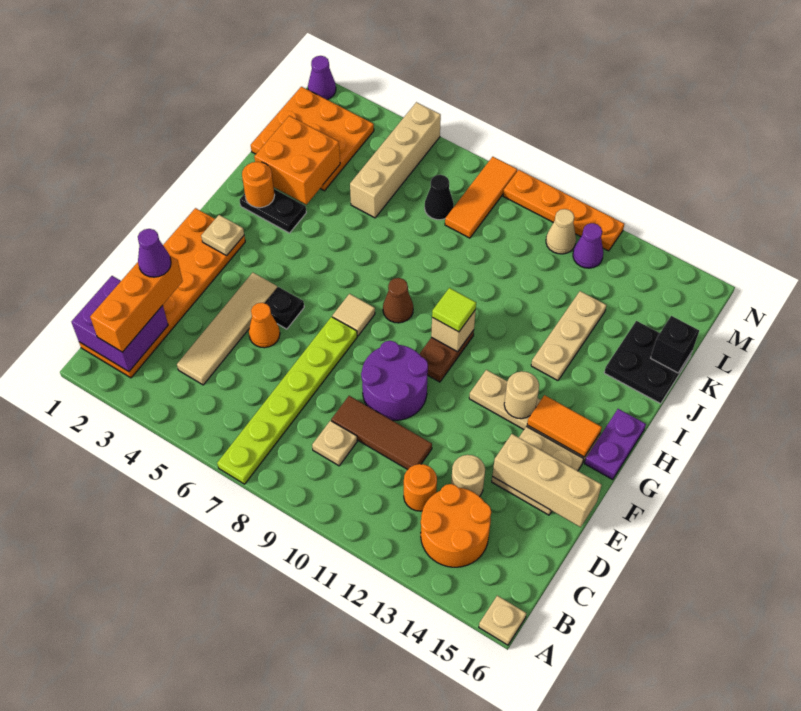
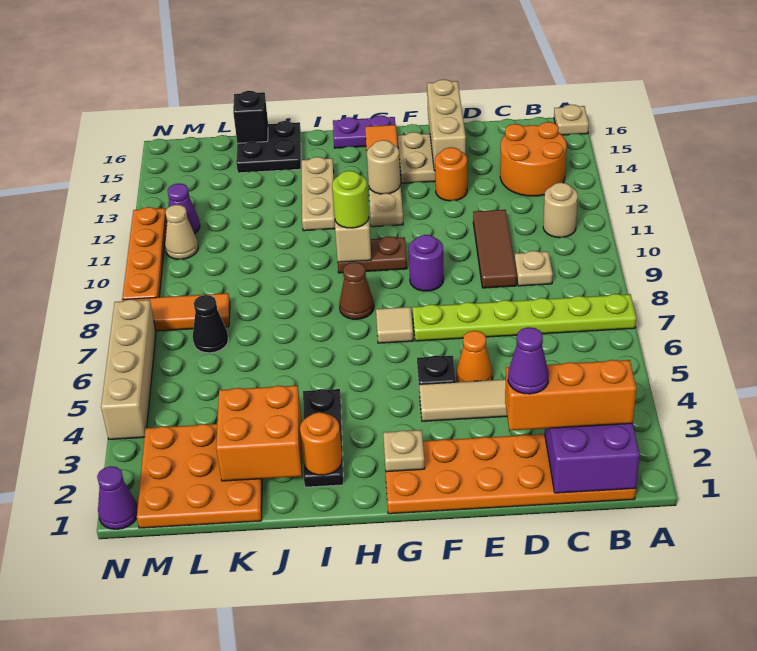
orange round brick C12 level 1 -> orange round brick E13 level 1
tan round brick D13 level 1 -> tan round brick B11 level 1
purple round brick E9:F10 level 1 -> purple round brick F9 level 1
lime tile H10 level 3 -> lime round brick H10 level 3
black plate I2:I3 level 1 -> black plate I2:I4 level 1
tan plate I13:K13 level 1 -> tan plate I12:I14 level 1
tan brick K5:N5 level 1 -> tan brick N4:N7 level 1

